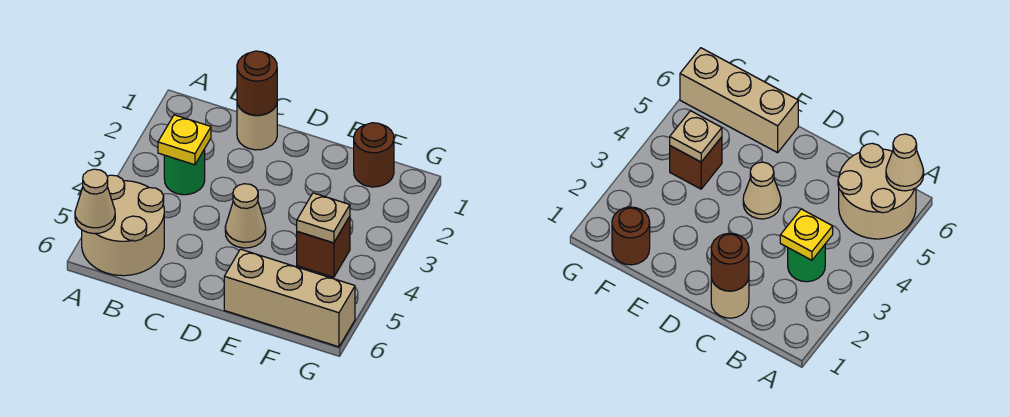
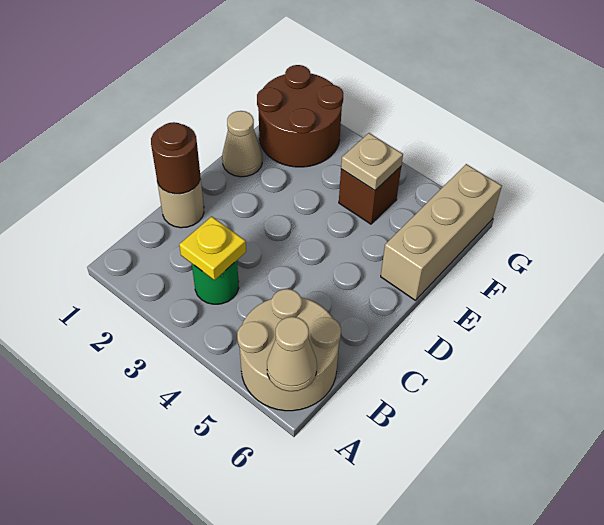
tan cone D4 level 1 -> tan cone E1 level 1
brown round brick F1 level 1 -> brown round brick F1:G2 level 1

